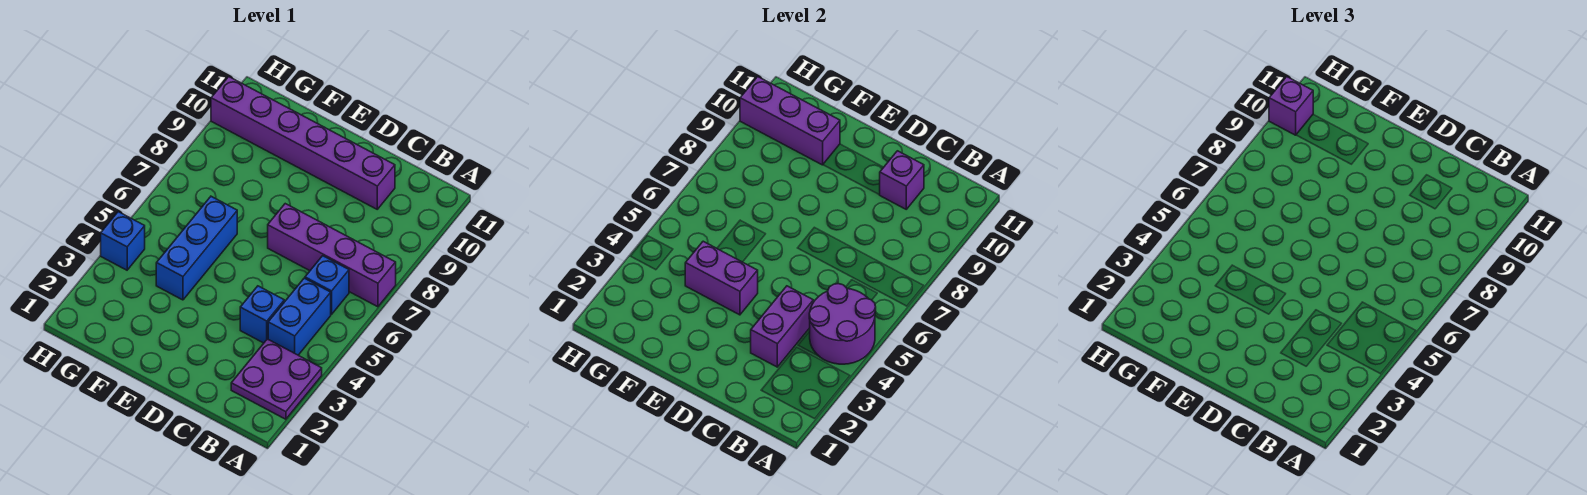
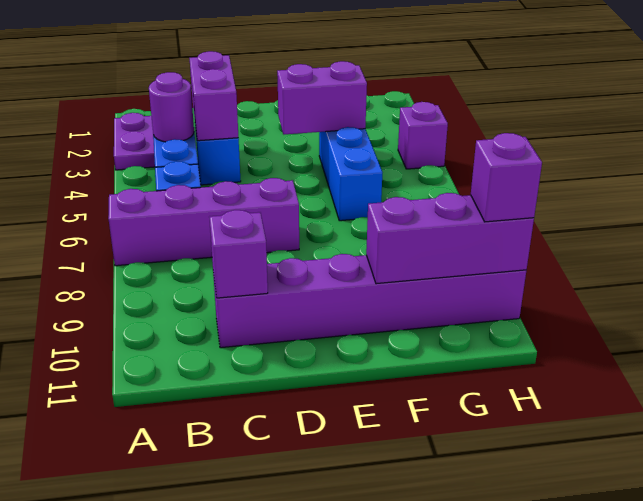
purple round brick A4:B5 level 2 -> purple round brick B4 level 2
blue brick H4 level 1 -> purple brick H4 level 1

